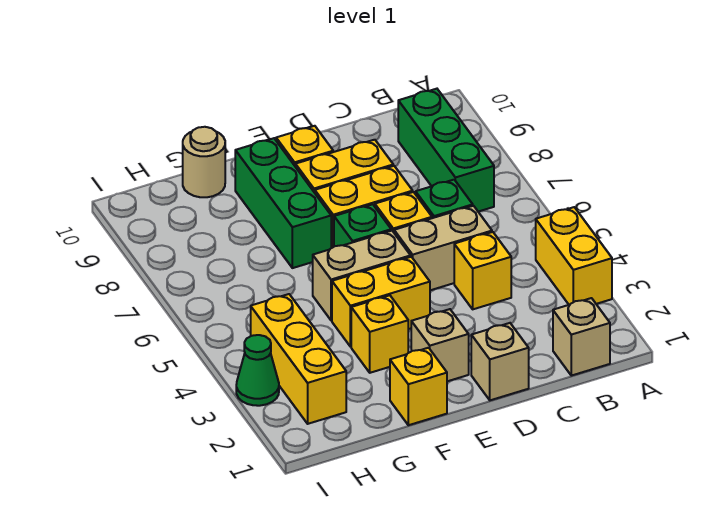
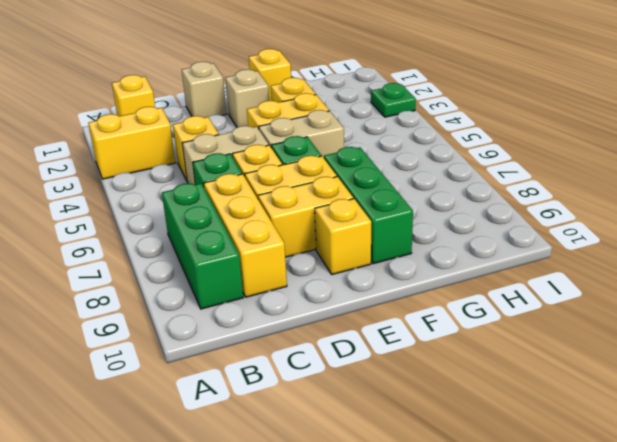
yellow brick A3:A4 level 1 -> yellow brick A3:B3 level 1
tan brick B1 level 1 -> yellow brick B1 level 1
tan round brick G10 level 1 -> none
yellow brick H2:H4 level 1 -> yellow brick C7:C9 level 1
green cone I3 level 1 -> green plate I3 level 1

